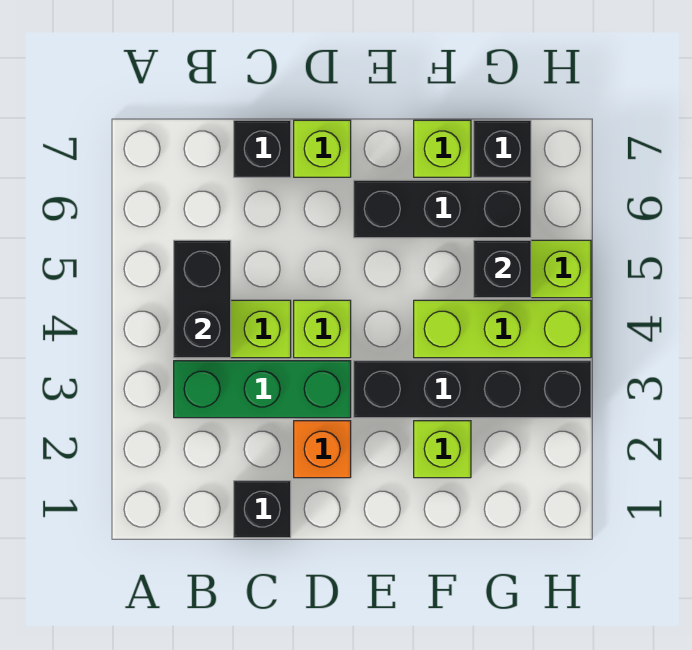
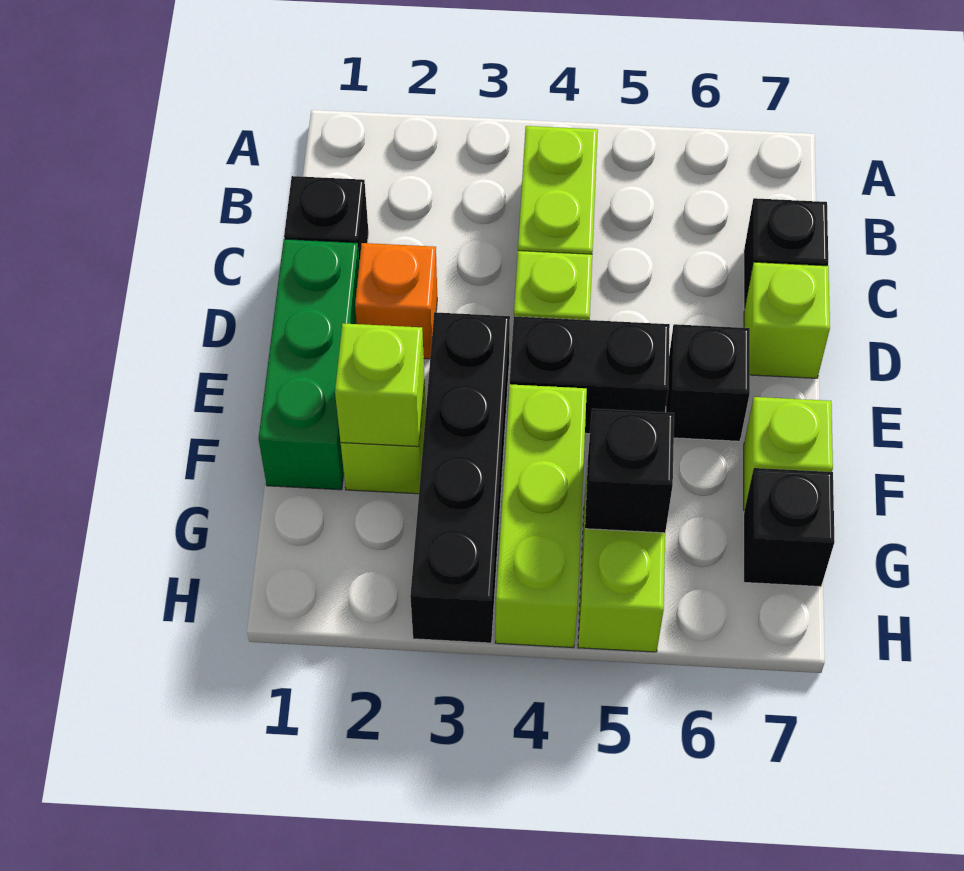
green brick B3:D3 level 1 -> green brick D1:F1 level 1
black brick B4:B5 level 2 -> black brick E4:E5 level 1
black brick E6:G6 level 1 -> black brick E6 level 1
none -> lime brick F2 level 2

